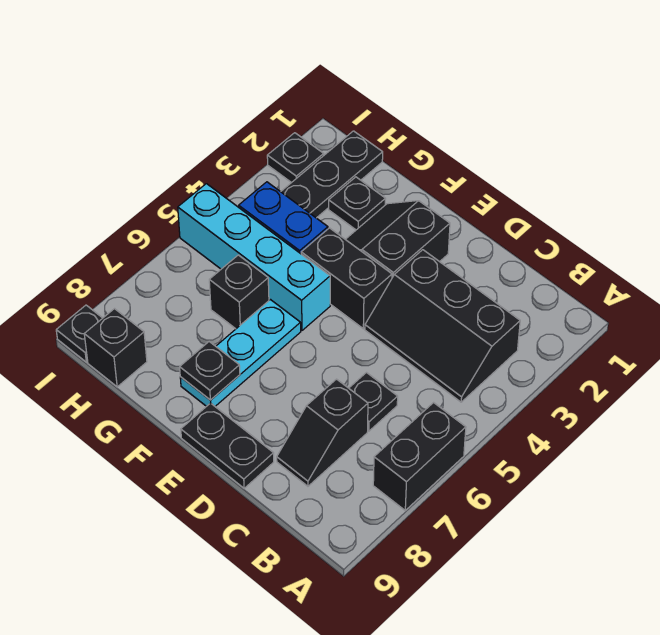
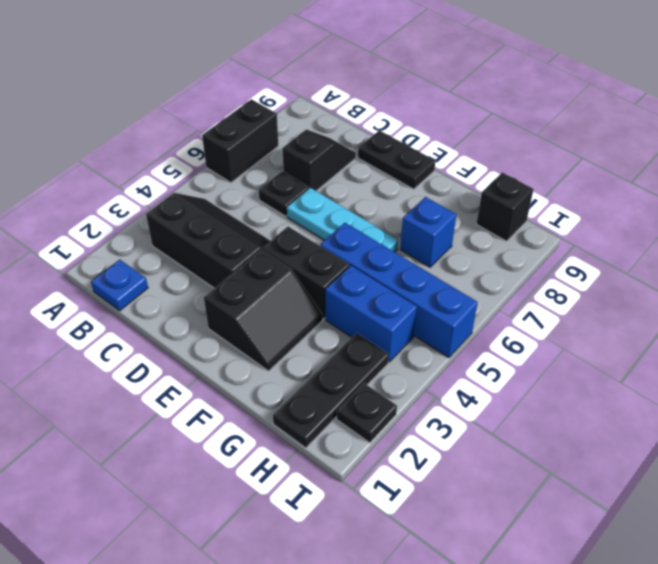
none -> blue plate B1 level 1
cyan brick F5:I5 level 1 -> blue brick F5:I5 level 1
cyan plate F6:F8 level 1 -> cyan plate D6:F6 level 1
black plate F8 level 2 -> none
black plate G2 level 1 -> none
black brick G6 level 1 -> none
none -> blue brick G7 level 1
black plate I9 level 1 -> none

